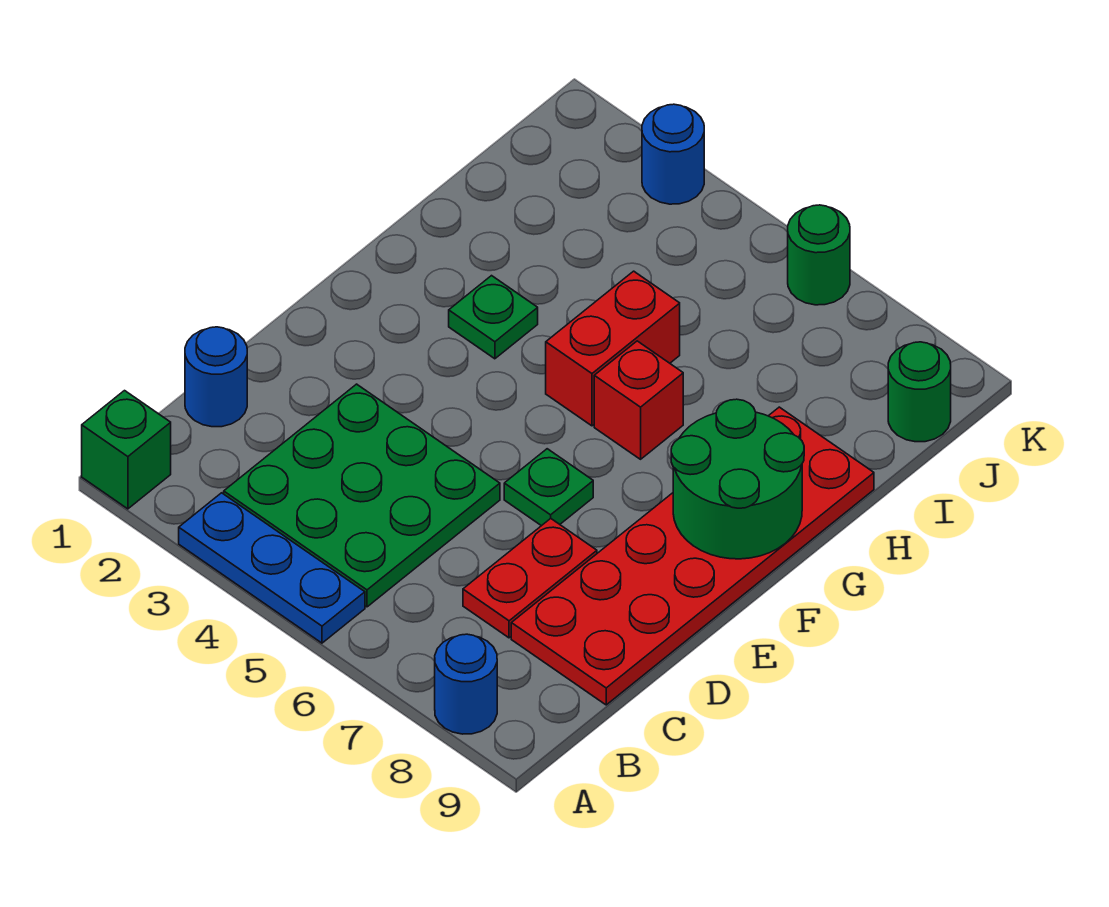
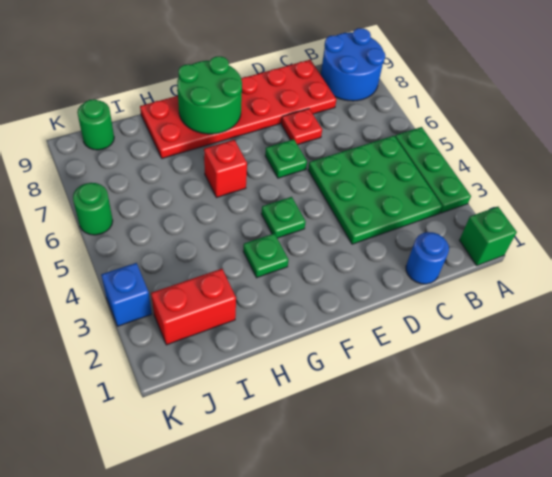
blue plate A3:A5 level 1 -> green plate A3:A5 level 1
blue round brick A8 level 1 -> blue round brick A8:B9 level 1
red plate C7:D7 level 1 -> red plate D7 level 1
none -> green plate F4 level 1
red brick G5:H5 level 1 -> red brick I2:J2 level 1
blue round brick K3 level 1 -> blue brick K3 level 1

